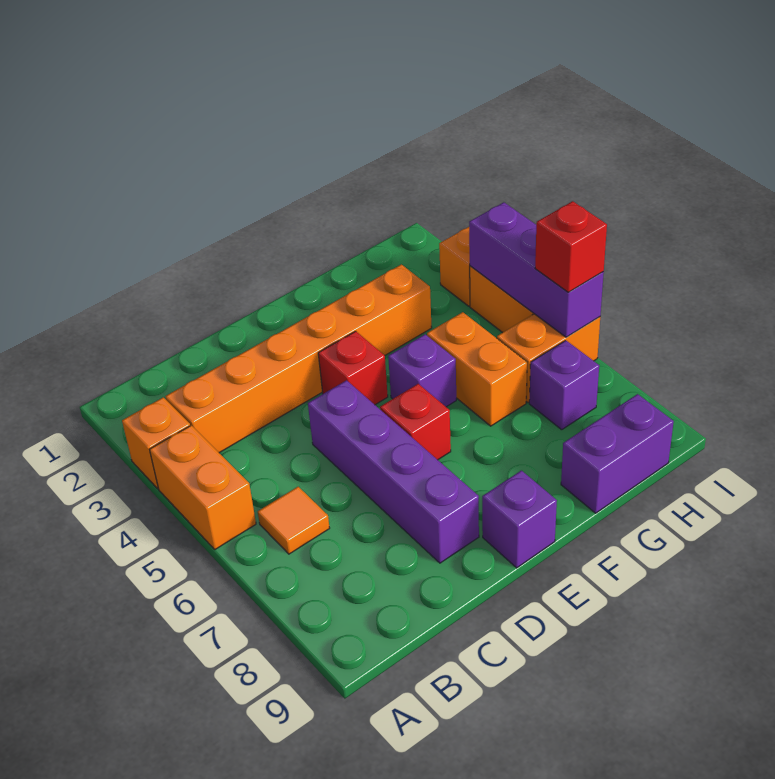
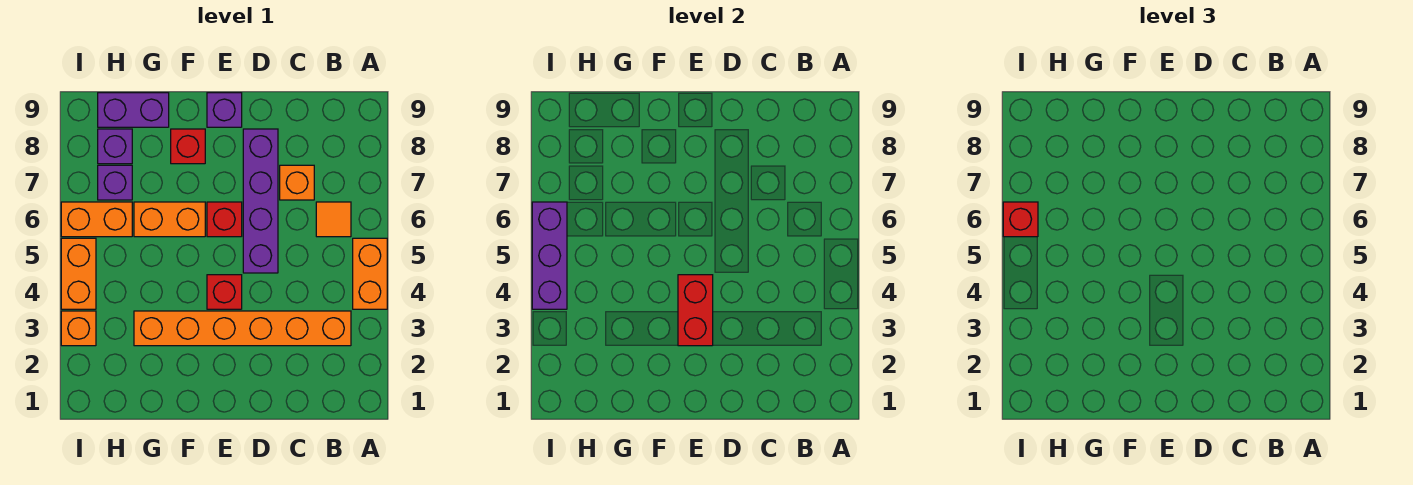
orange brick A3 level 1 -> orange brick C7 level 1
none -> red brick E3:E4 level 2
purple brick F5 level 1 -> purple brick H8 level 1
none -> red brick F8 level 1
orange brick G5:G6 level 1 -> orange brick F6:G6 level 1

